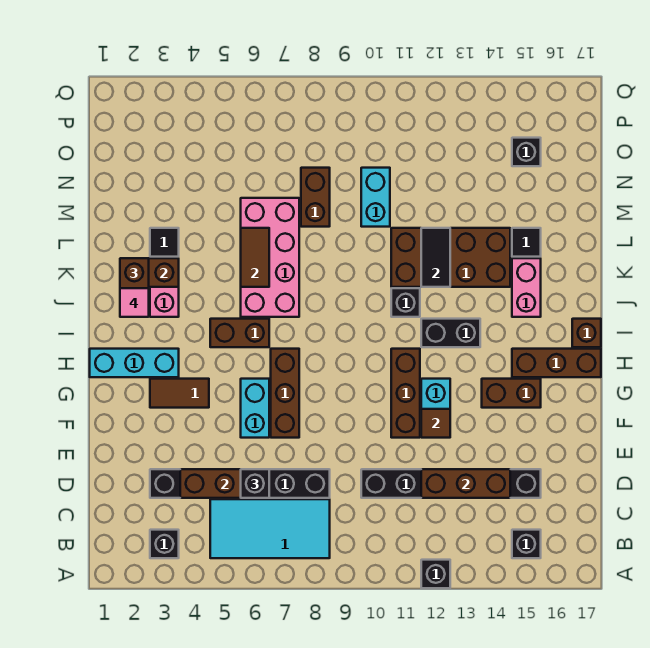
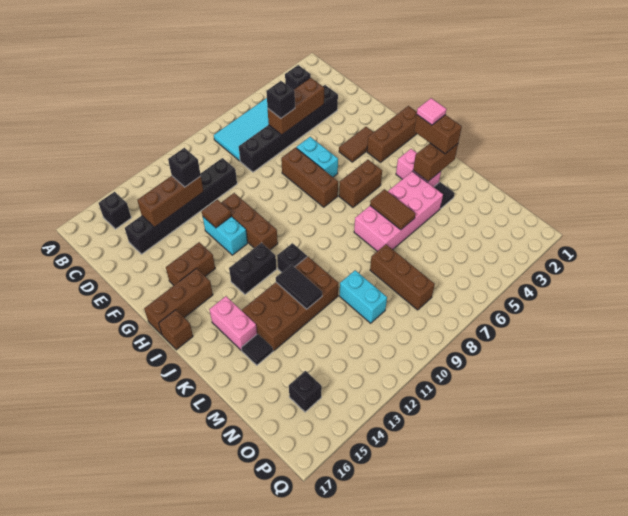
black brick A12 level 1 -> black brick D12 level 3
cyan brick H1:H3 level 1 -> brown brick H1:H3 level 1
pink brick J6:M7 level 1 -> pink brick K4:L7 level 1
brown brick M8:N8 level 1 -> brown brick M8:O8 level 1

